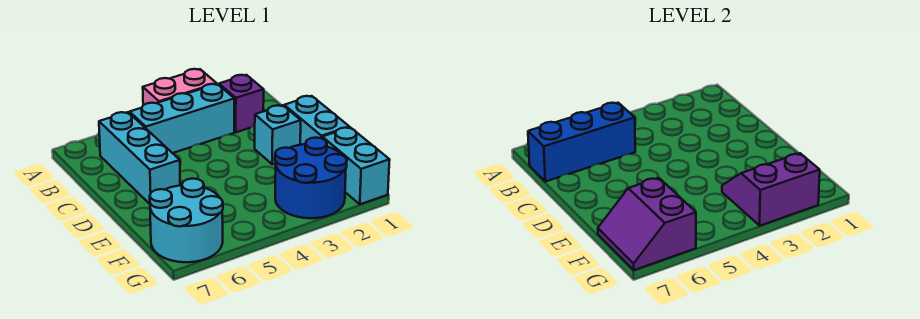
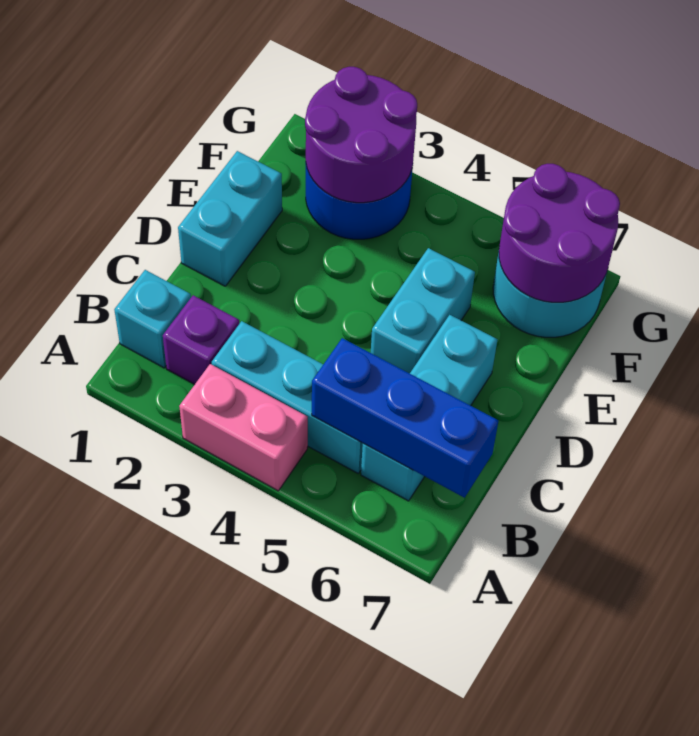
cyan brick D2 level 1 -> cyan brick B1 level 1
cyan brick F1:G1 level 1 -> cyan brick D5:E5 level 1
purple slope F2:G3 level 2 top G -> purple round brick F2:G3 level 2
purple slope F6:G7 level 2 top 6 -> purple round brick F6:G7 level 2

